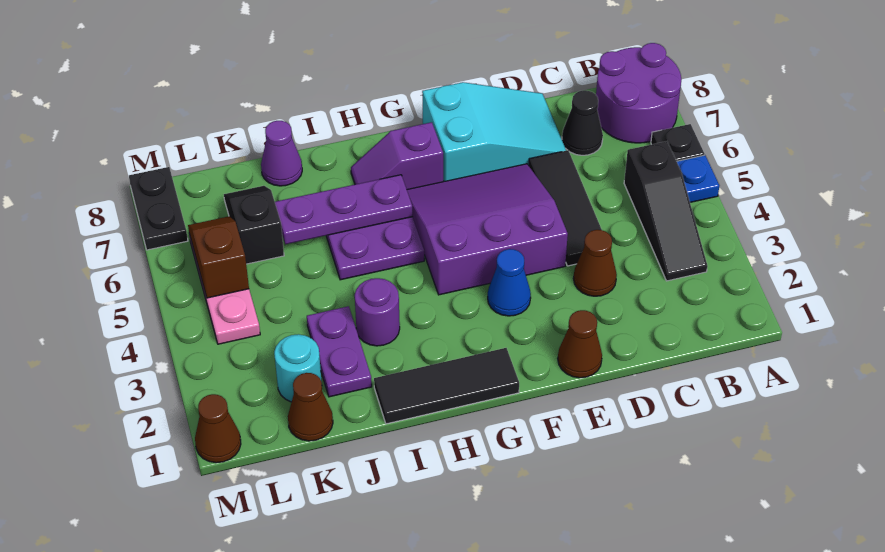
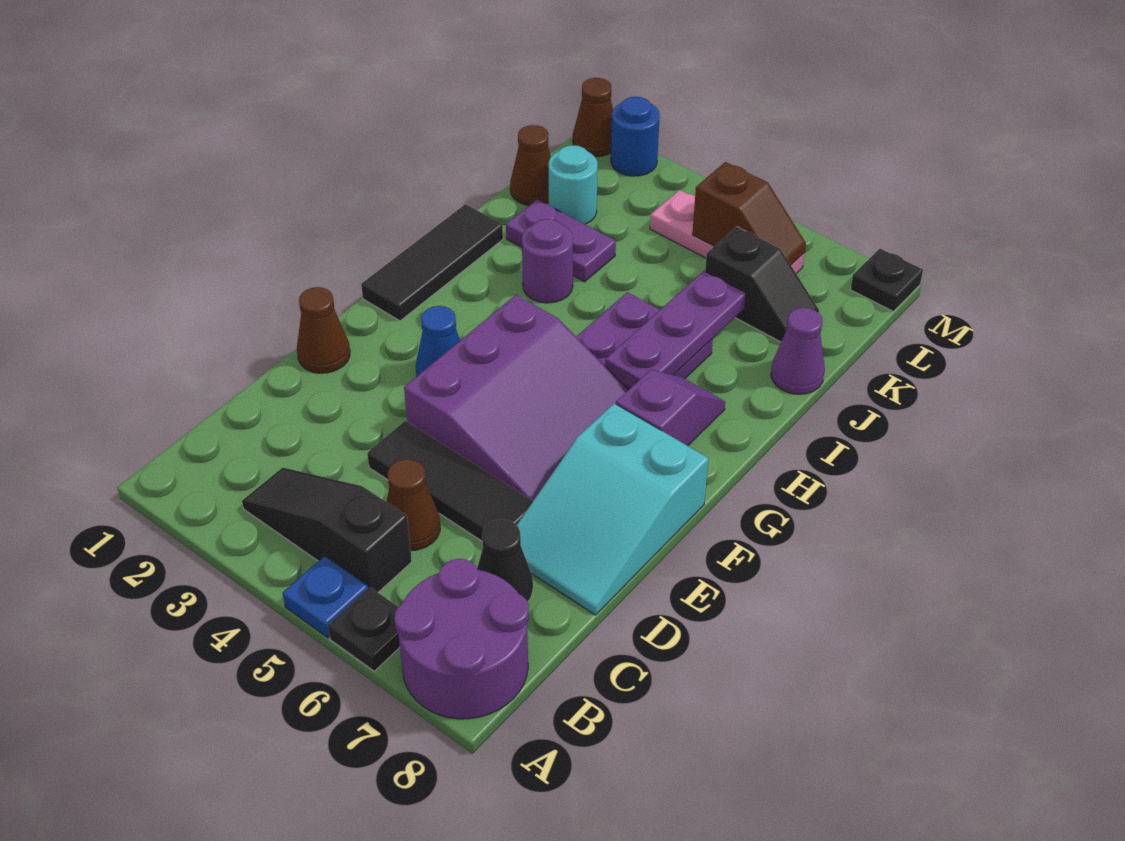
brown cone D3 level 1 -> brown cone C5 level 1
none -> blue round brick M2 level 1
black plate M7:M8 level 1 -> black plate M8 level 1

